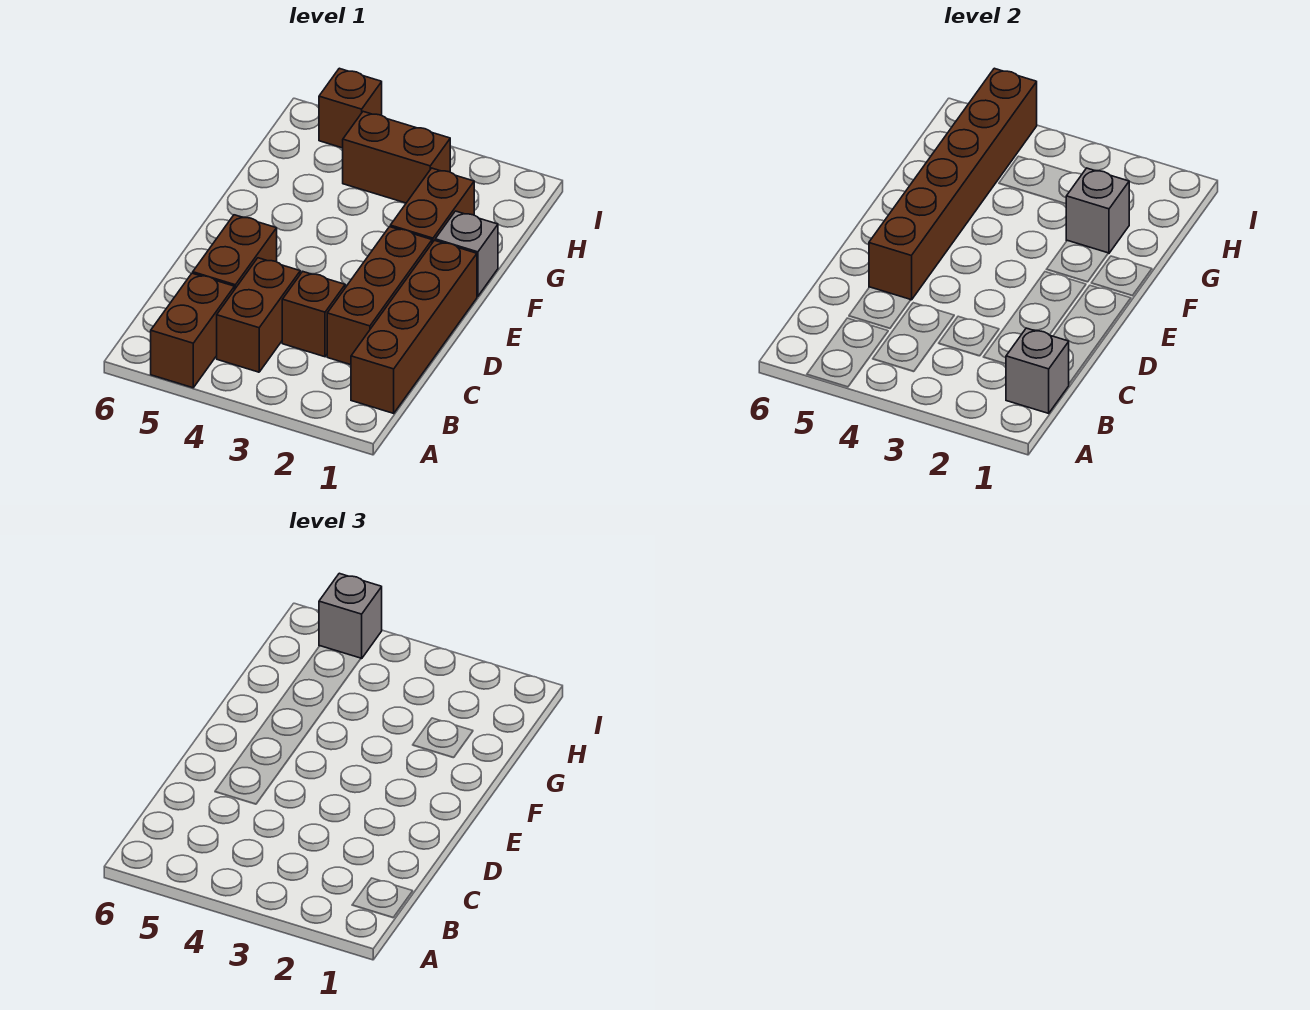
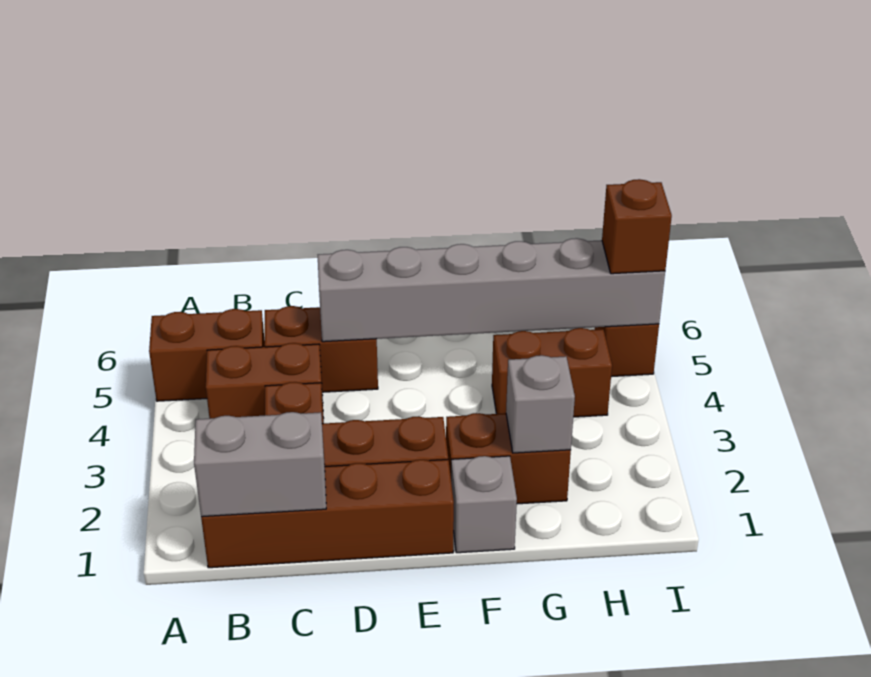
grey brick B1 level 2 -> grey brick B1:C1 level 2
brown brick D5:I5 level 2 -> grey brick D5:I5 level 2
brown brick H3:H4 level 1 -> brown brick G4:H4 level 1
grey brick I5 level 3 -> brown brick I5 level 3

